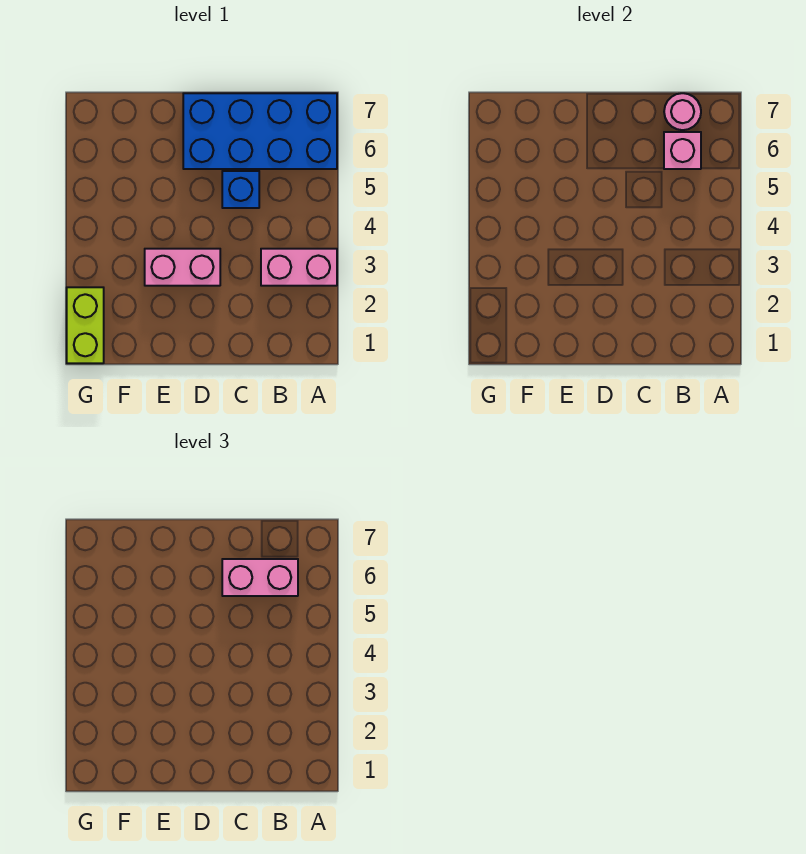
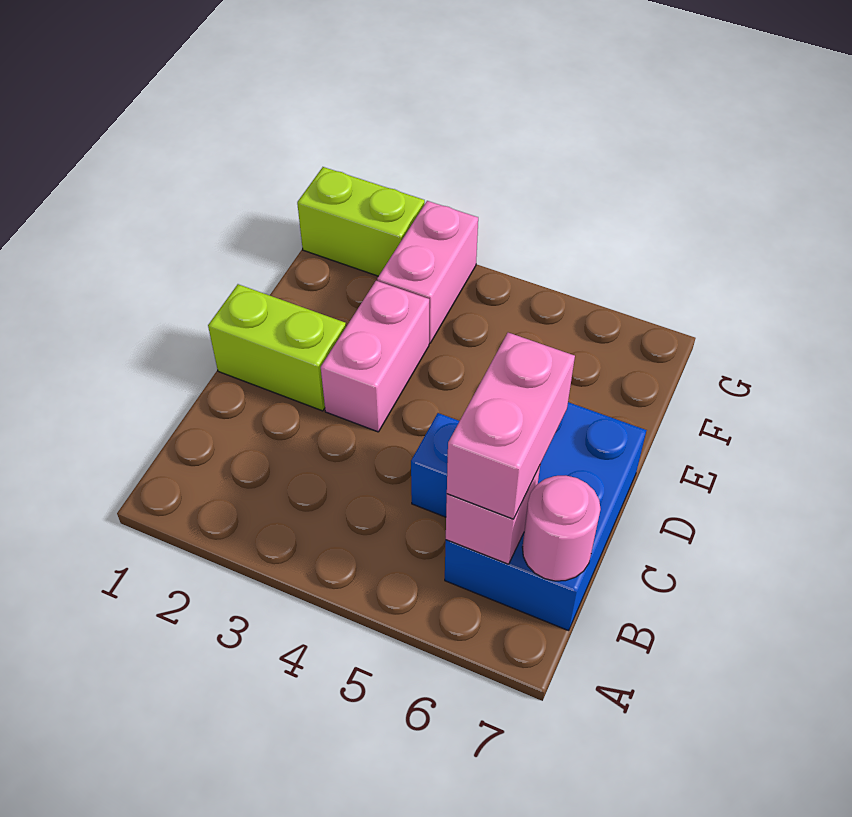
pink brick A3:B3 level 1 -> pink brick F3:G3 level 1
blue brick A6:D7 level 1 -> blue brick B6:D7 level 1
none -> lime brick D1:D2 level 1

